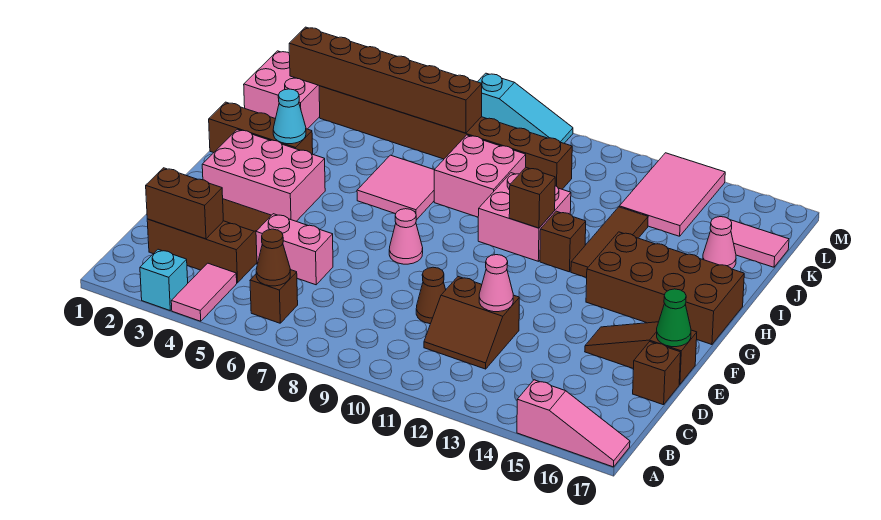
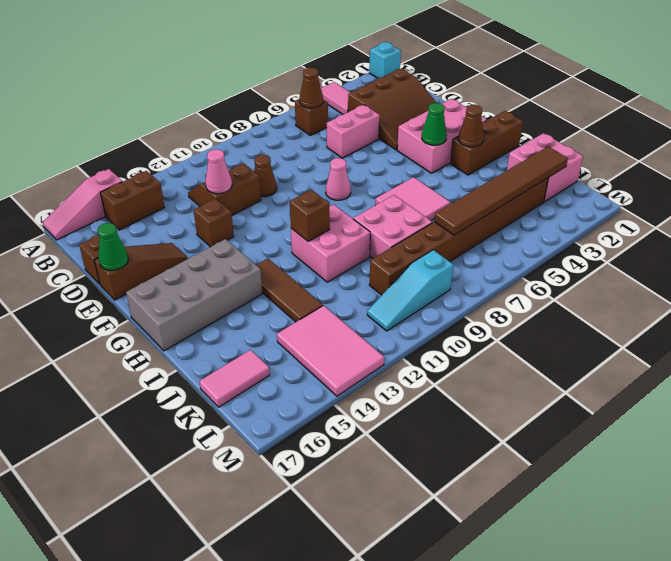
cyan brick A3 level 1 -> cyan brick A1 level 1
brown brick C2:C3 level 2 -> brown brick B14:B15 level 1
none -> green cone G4 level 2
brown brick G14:H17 level 1 -> grey brick G14:H17 level 1
cyan cone H3 level 2 -> brown cone H3 level 2
brown brick H12 level 1 -> brown brick E13 level 1
pink cone J16 level 1 -> none
brown brick K2:K7 level 2 -> brown tile K2:K7 level 2
cyan slope M7:M9 level 1 top 7 -> cyan slope L9:L11 level 1 top 9

